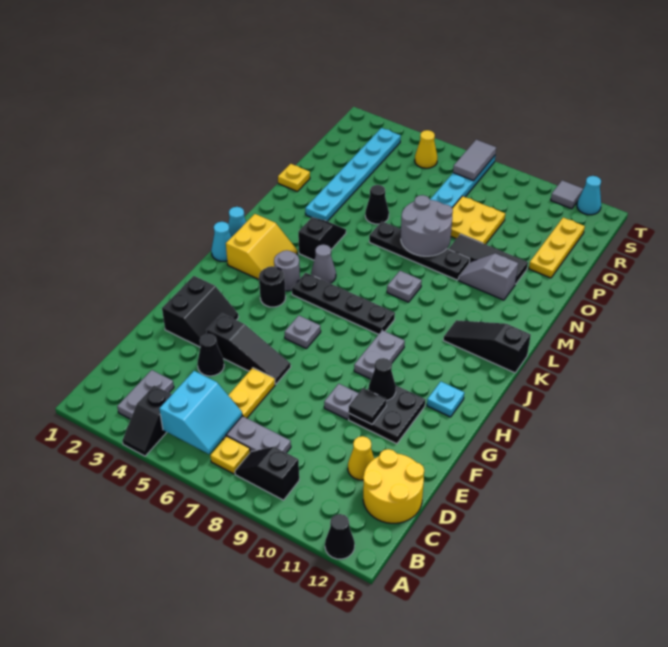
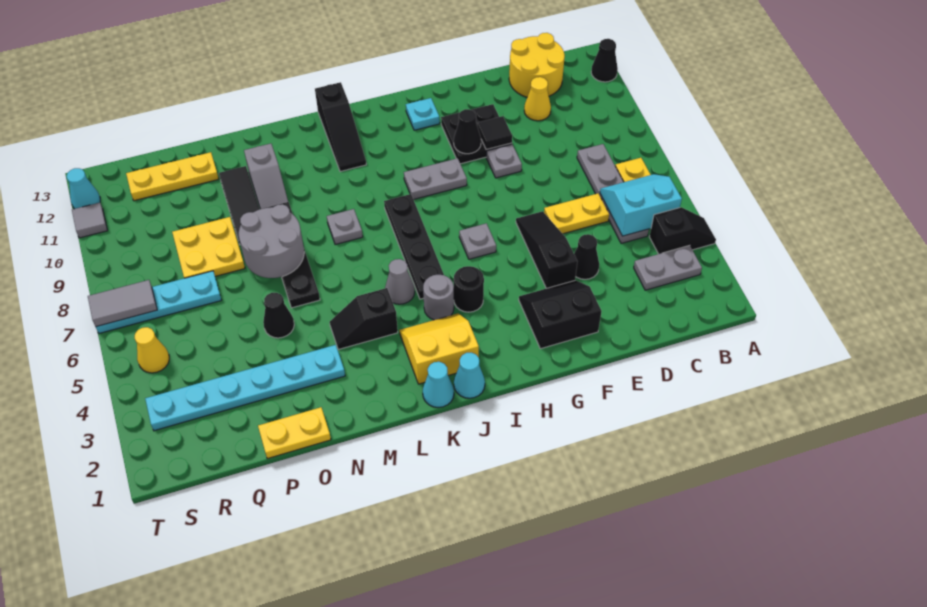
black slope B8:B9 level 1 top 9 -> none
yellow plate O1 level 1 -> yellow plate O1:P1 level 1

